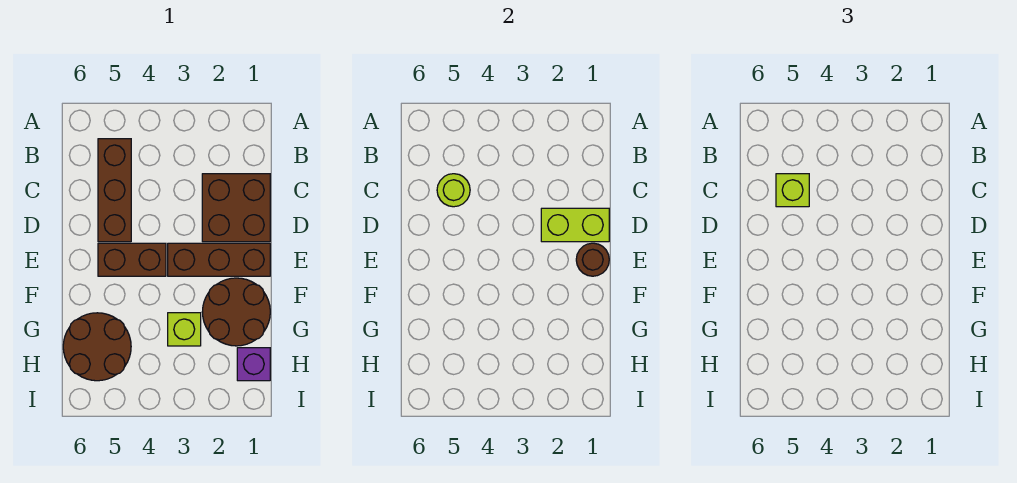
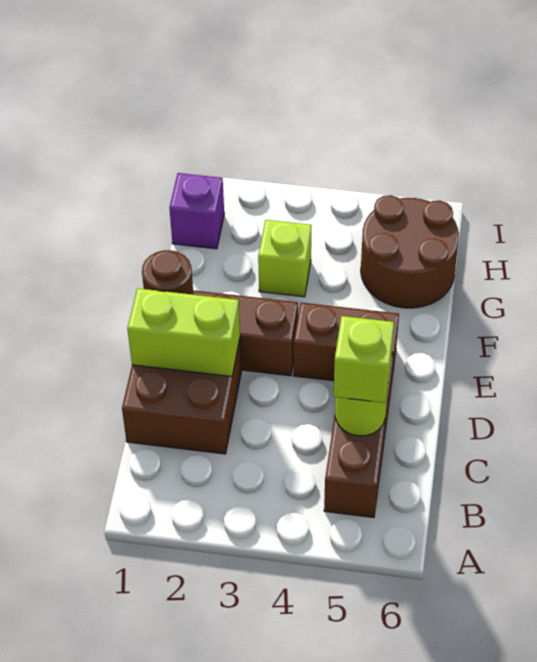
brown round brick F1:G2 level 1 -> none

